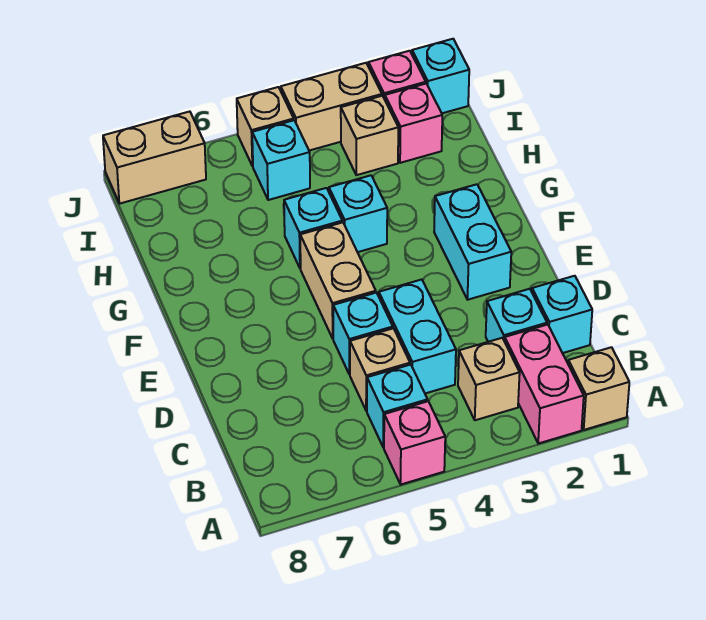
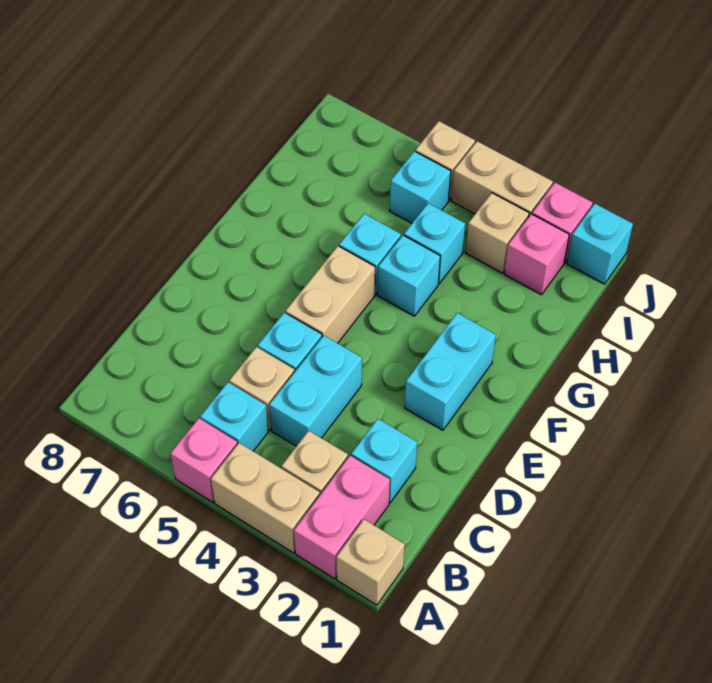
cyan brick C1 level 1 -> cyan brick H4 level 1
tan brick J7:J8 level 1 -> tan brick A3:A4 level 1

